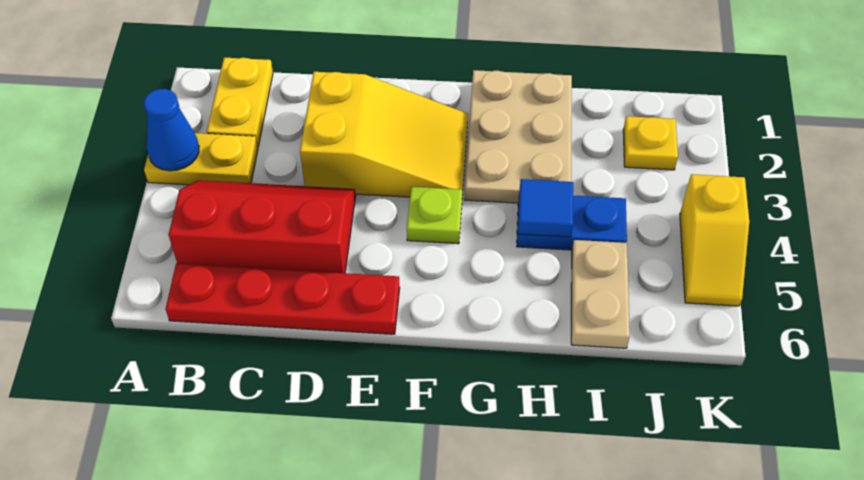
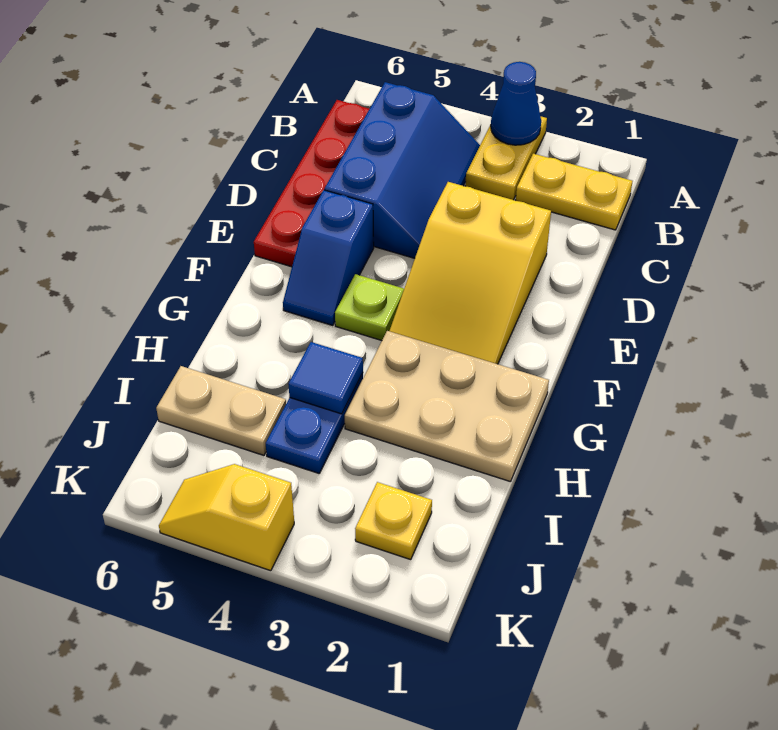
red slope B4:D5 level 1 top 5 -> blue slope B4:D5 level 1 top 5
none -> blue slope E5:F5 level 1 top E

